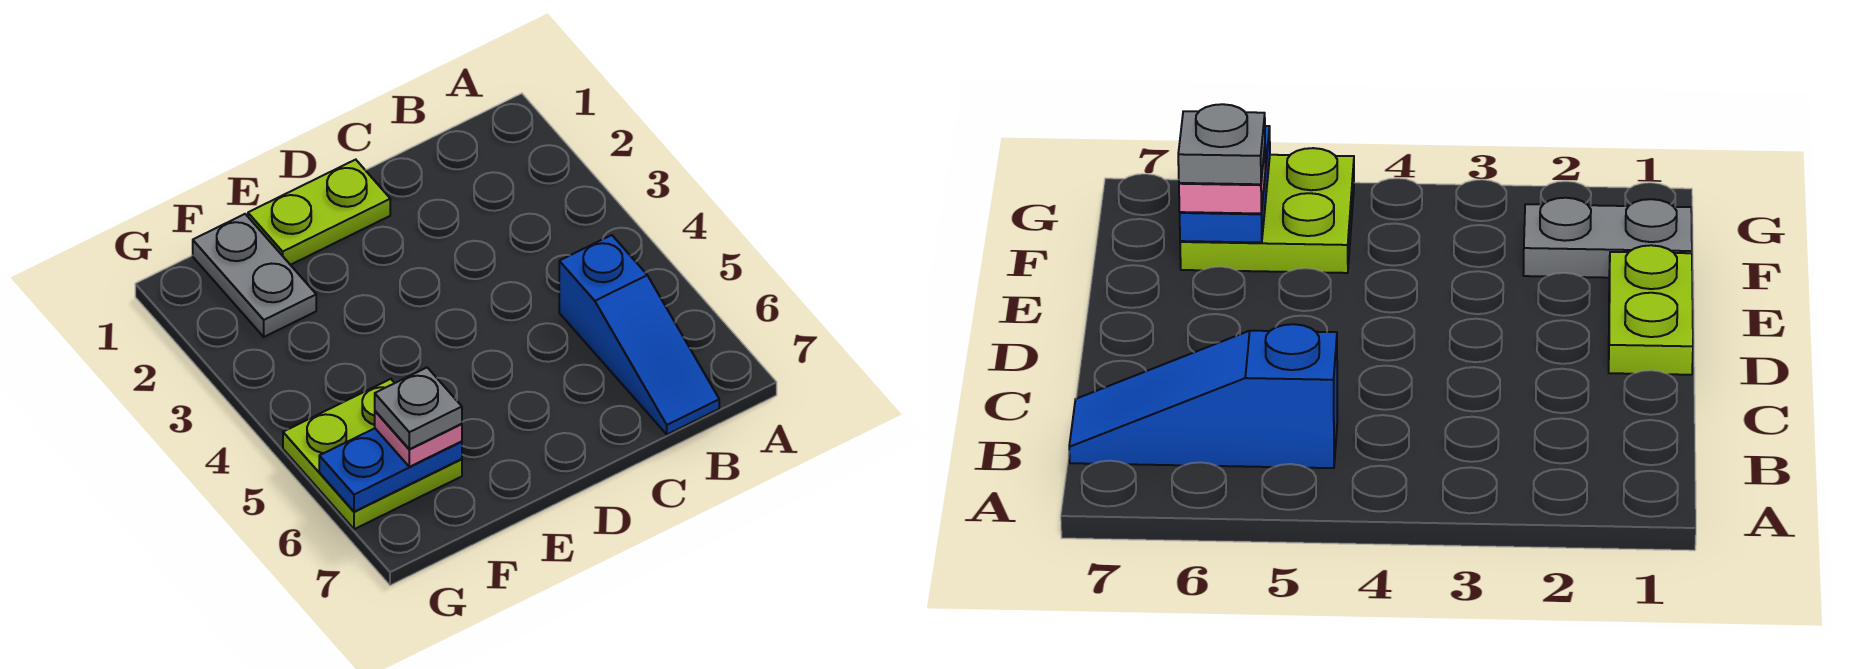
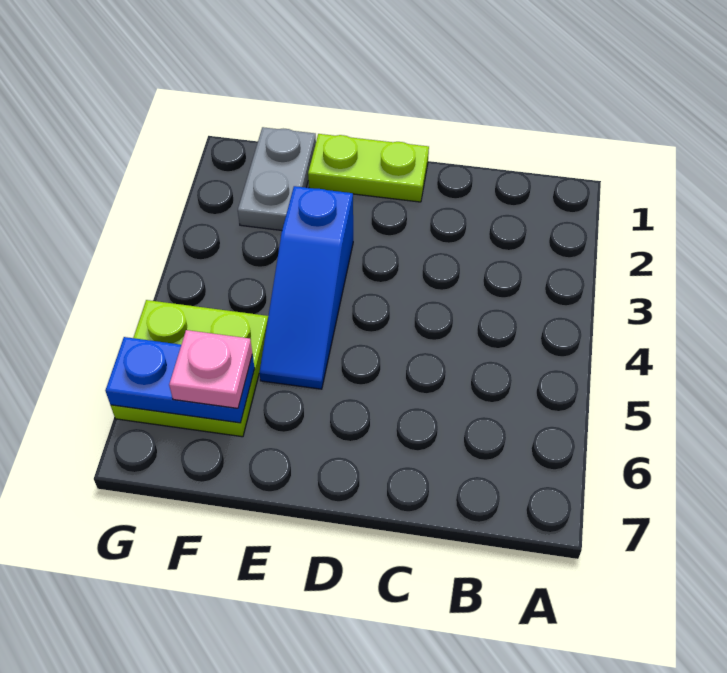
blue slope B5:B7 level 1 top 5 -> blue slope E3:E5 level 1 top 3
grey plate F6 level 4 -> none

